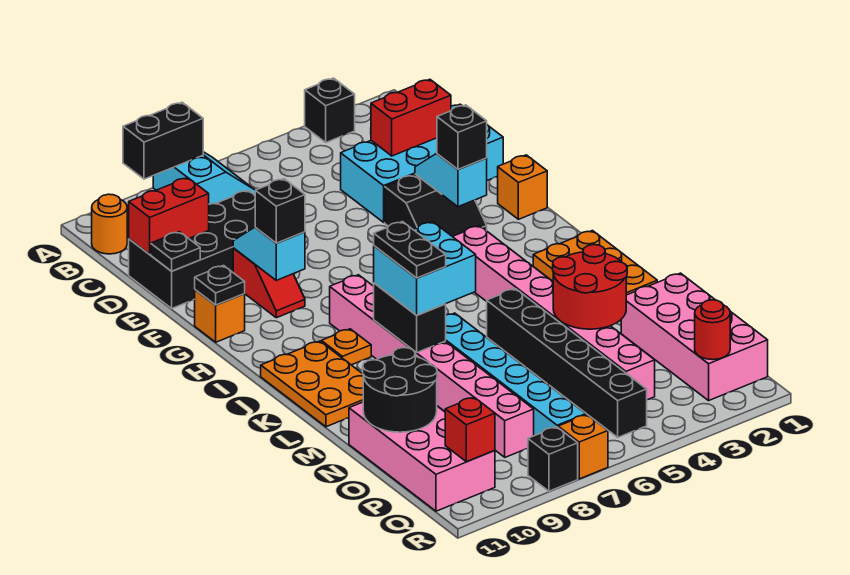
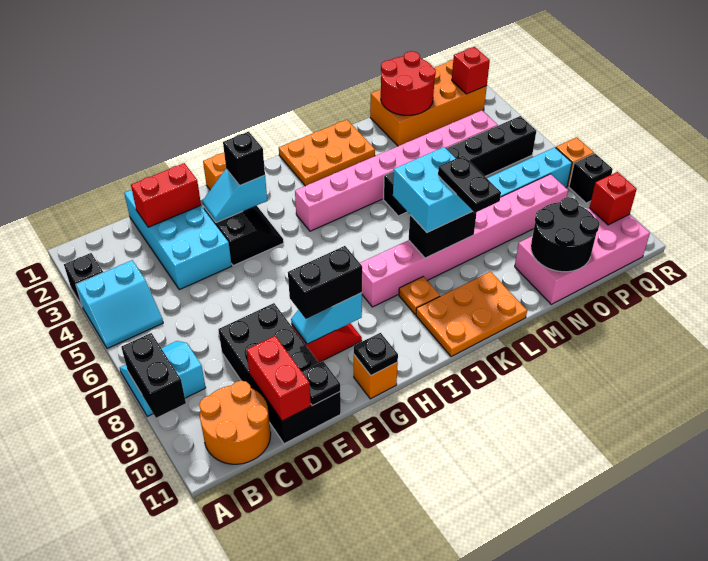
none -> cyan slope A4:B5 level 1 top 4
orange round brick B11 level 1 -> orange round brick B10:C11 level 1
red brick D2:D3 level 2 -> red brick D2:E2 level 2
black brick G9 level 3 -> black brick F9:G9 level 3
black plate K8:L8 level 4 -> black plate L8:L9 level 4
red round brick M3:N4 level 2 -> red round brick N1:O2 level 2
pink brick N1:Q2 level 1 -> orange brick N1:Q2 level 1
red round brick Q2 level 2 -> red brick Q2 level 2

